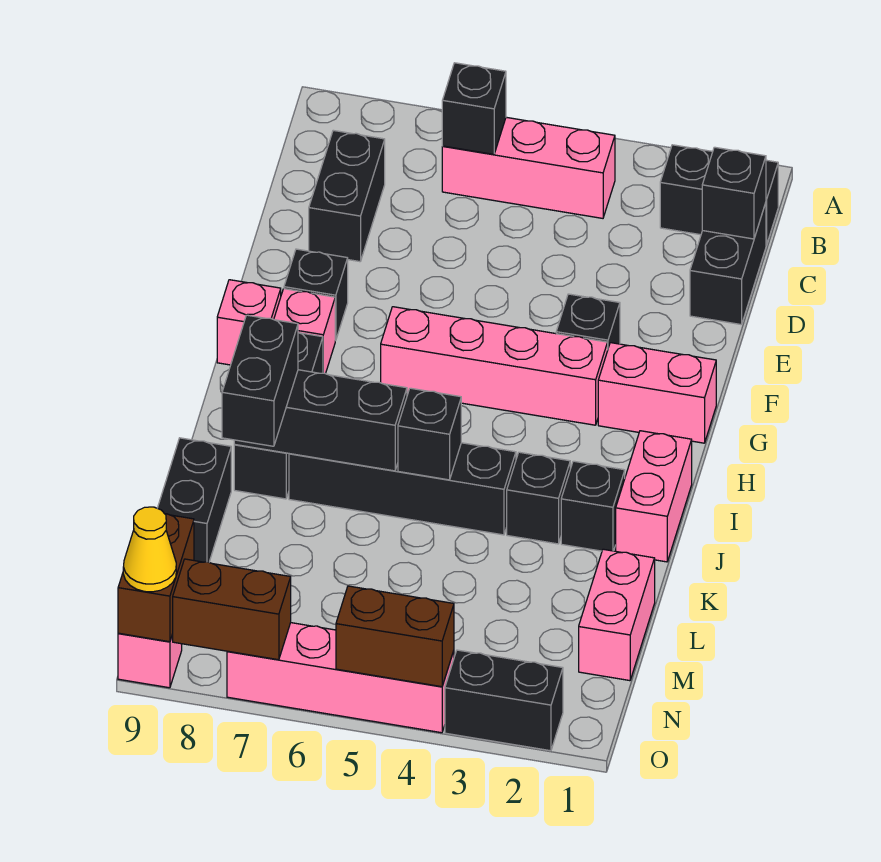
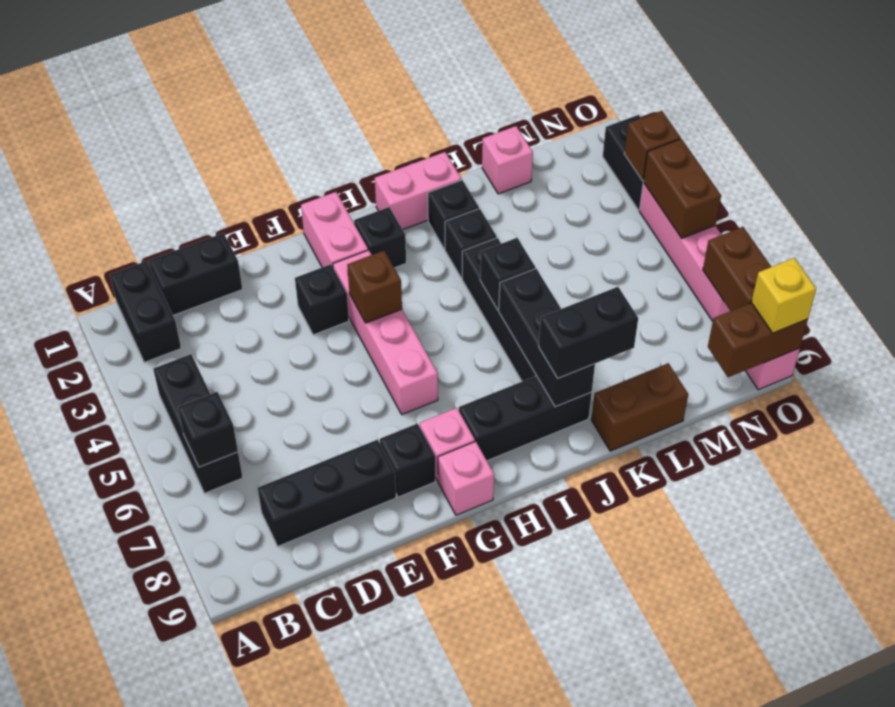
pink brick B4:B6 level 1 -> black brick B4:B6 level 1
black brick C1 level 2 -> black brick H2 level 1
black brick C8:D8 level 1 -> black brick C8:E8 level 1
none -> brown brick G4 level 2
black brick K9:L9 level 1 -> brown brick K9:L9 level 1
pink brick L1:M1 level 1 -> pink brick L1 level 1
none -> brown brick O3 level 2
yellow cone O9 level 3 -> yellow brick O9 level 3

